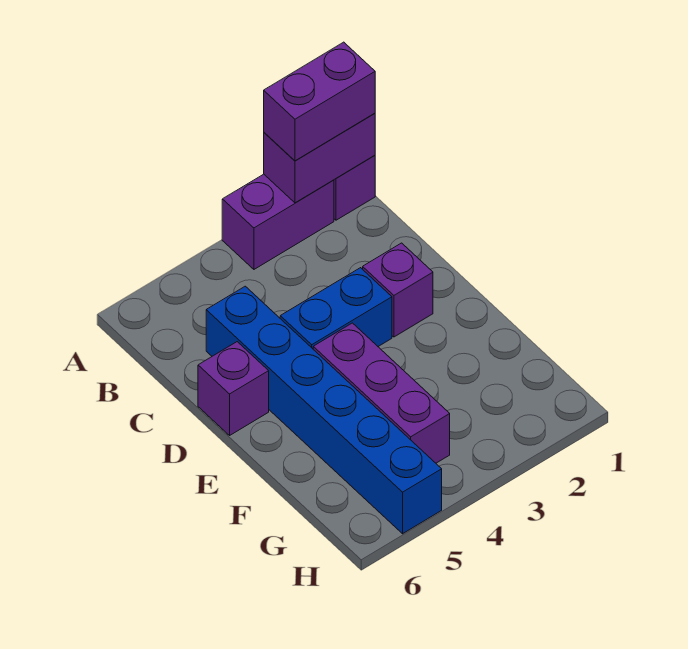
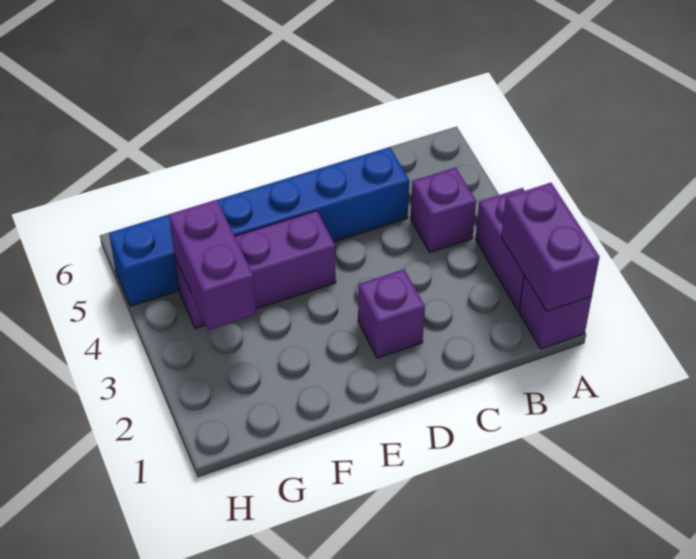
purple brick A1:A2 level 3 -> purple brick G3:G4 level 2
blue brick D3:D4 level 1 -> none
purple brick D6 level 1 -> purple brick B4 level 1

